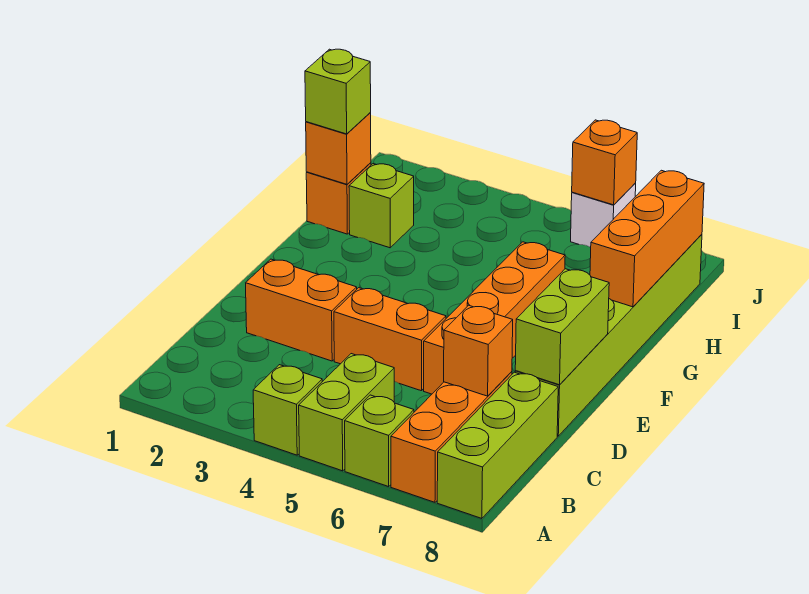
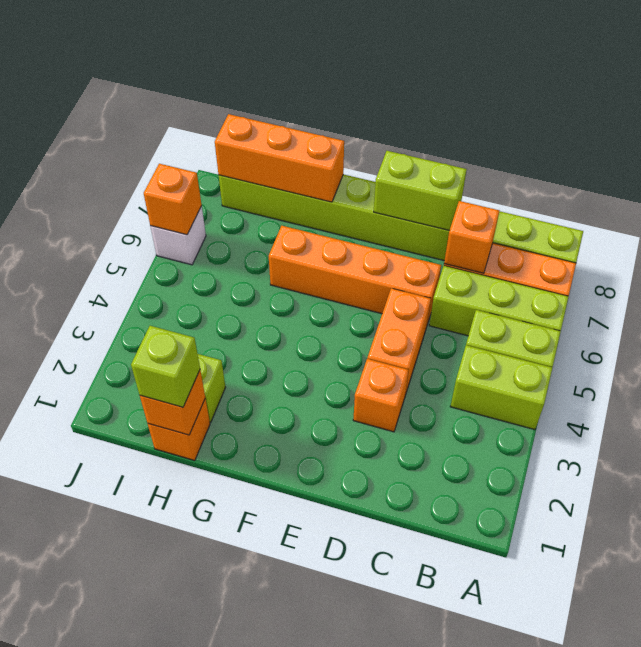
lime brick A4 level 1 -> lime brick A4:B4 level 1
lime brick A6 level 1 -> lime brick A6:C6 level 1
orange brick D2:D3 level 1 -> orange brick D3 level 1

